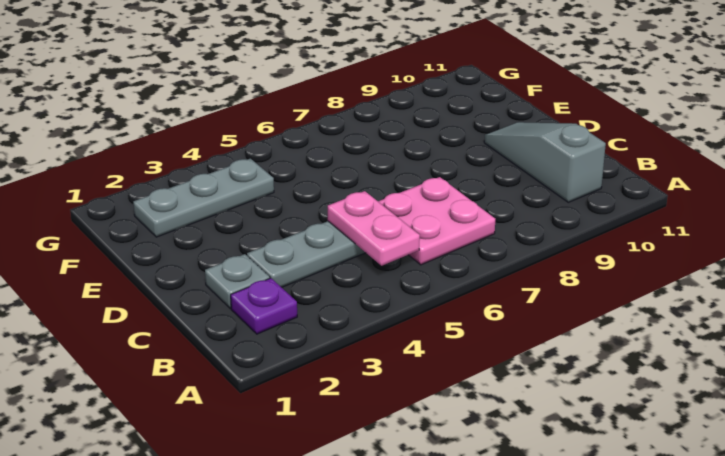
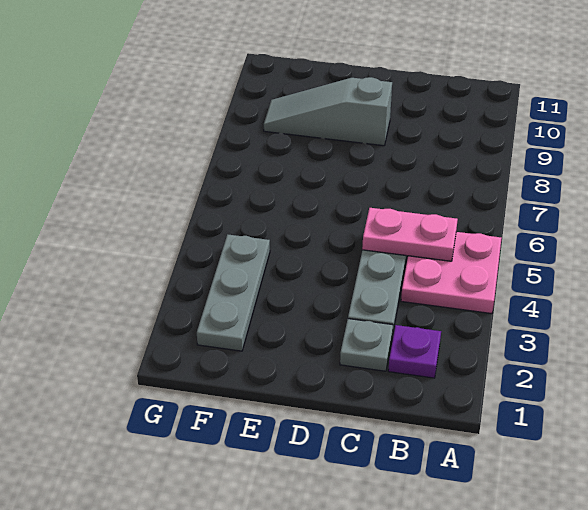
pink plate B6:C7 level 1 -> pink plate A4:B5 level 1
grey slope B10:D10 level 1 top B -> grey slope D9:F9 level 1 top D

